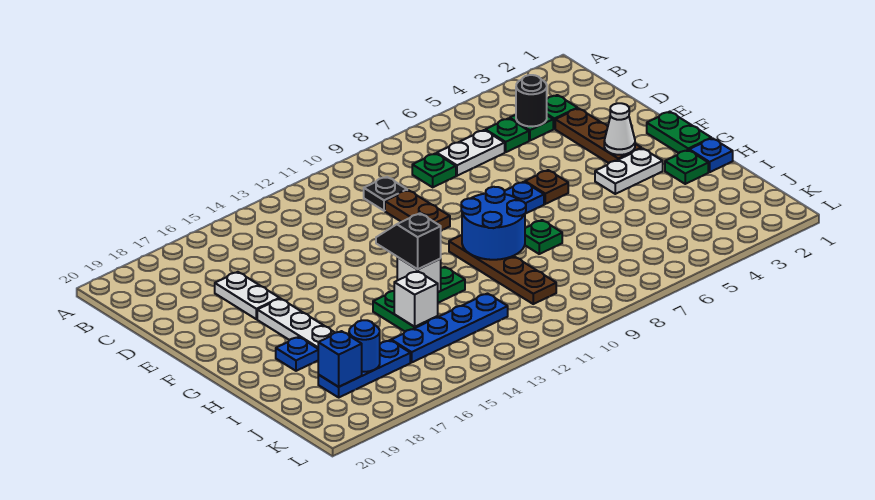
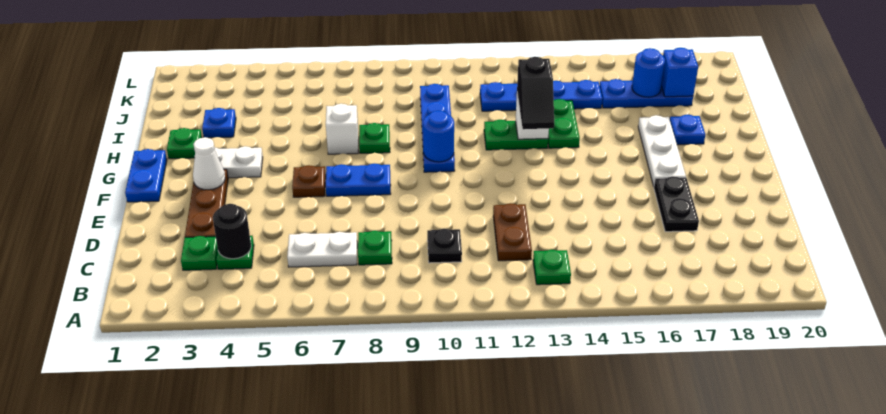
green plate C5 level 1 -> green plate B13 level 1
brown plate D10:E10 level 1 -> brown plate C12:D12 level 1
white plate D17:E17 level 1 -> black plate D17:E17 level 1
green plate F1:G1 level 1 -> blue plate F1:G1 level 1
blue round brick G9:H10 level 2 -> blue round brick G10 level 2
brown plate G10:J10 level 1 -> blue plate G10:J10 level 1
blue plate H1 level 1 -> blue plate I3 level 1
white brick I14 level 2 -> white brick H7 level 1

